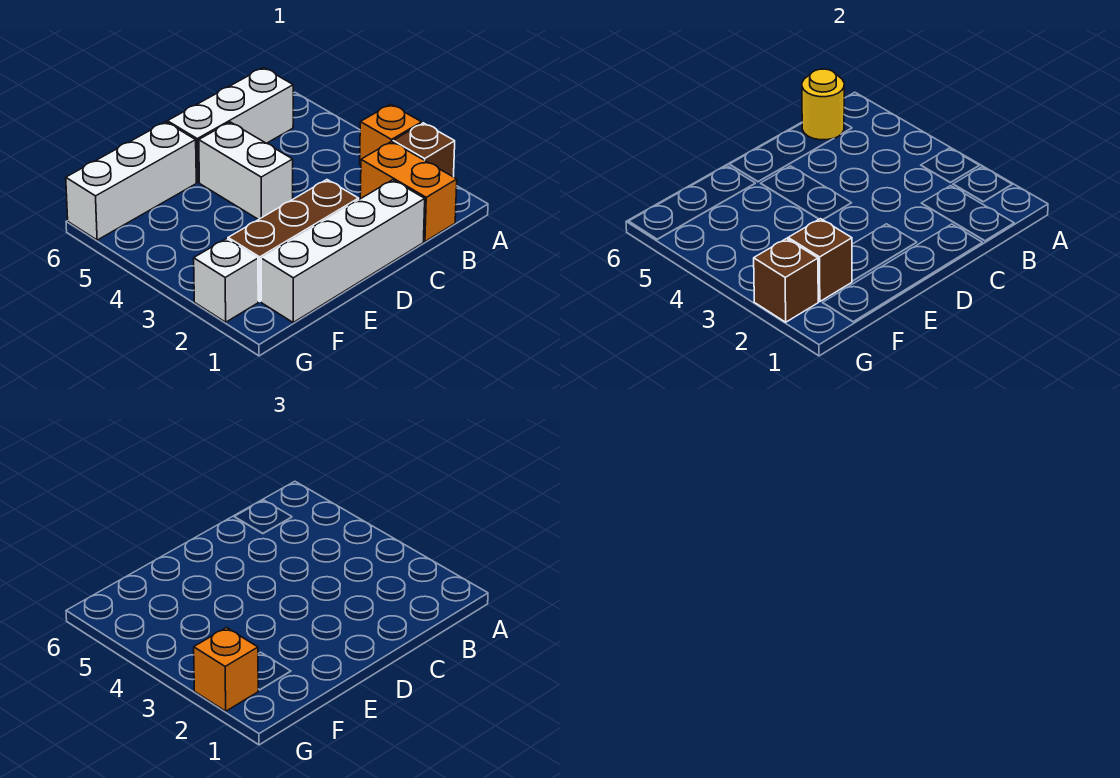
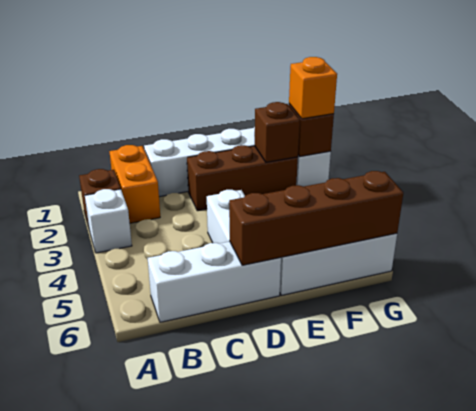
orange brick A3 level 1 -> white brick A3 level 1
yellow round brick B6 level 2 -> none
none -> brown brick D6:G6 level 2

